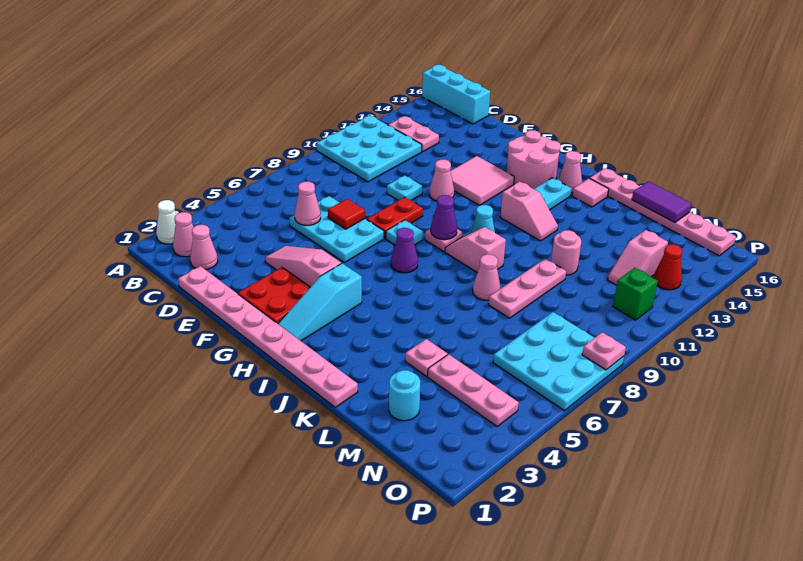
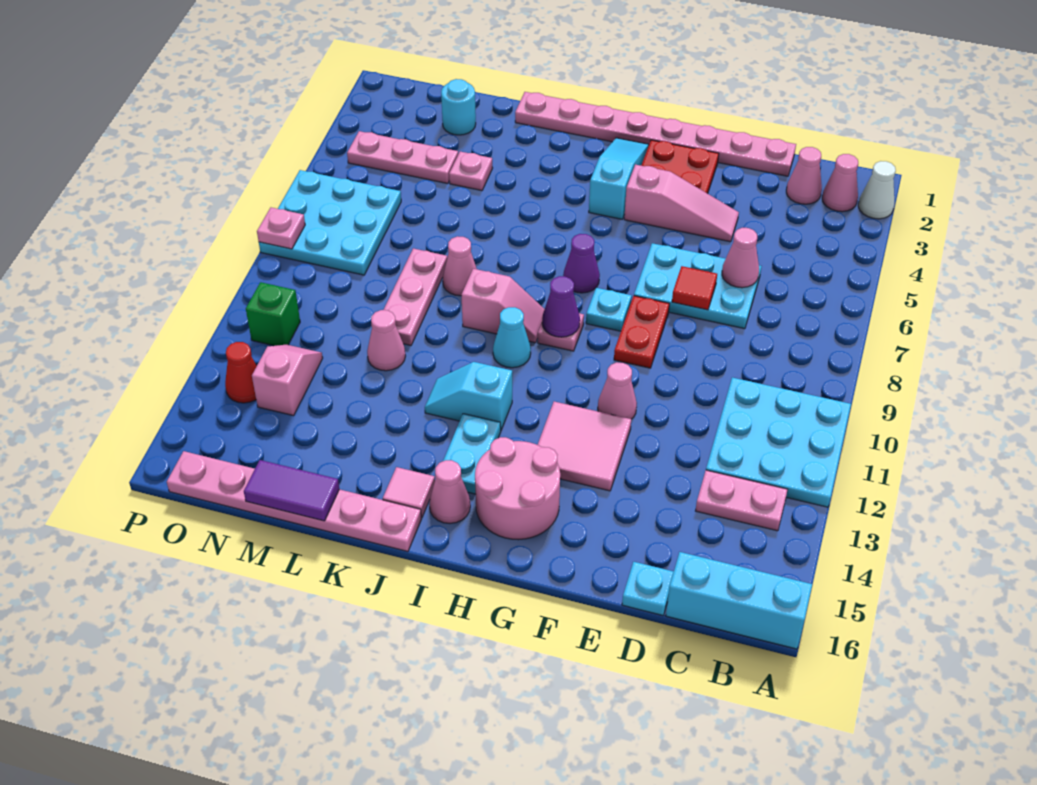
cyan plate E10 level 1 -> cyan plate D16 level 1
pink slope I12:J12 level 1 top I -> cyan slope I12:J12 level 1 top I
pink round brick L11 level 1 -> pink cone L11 level 1

